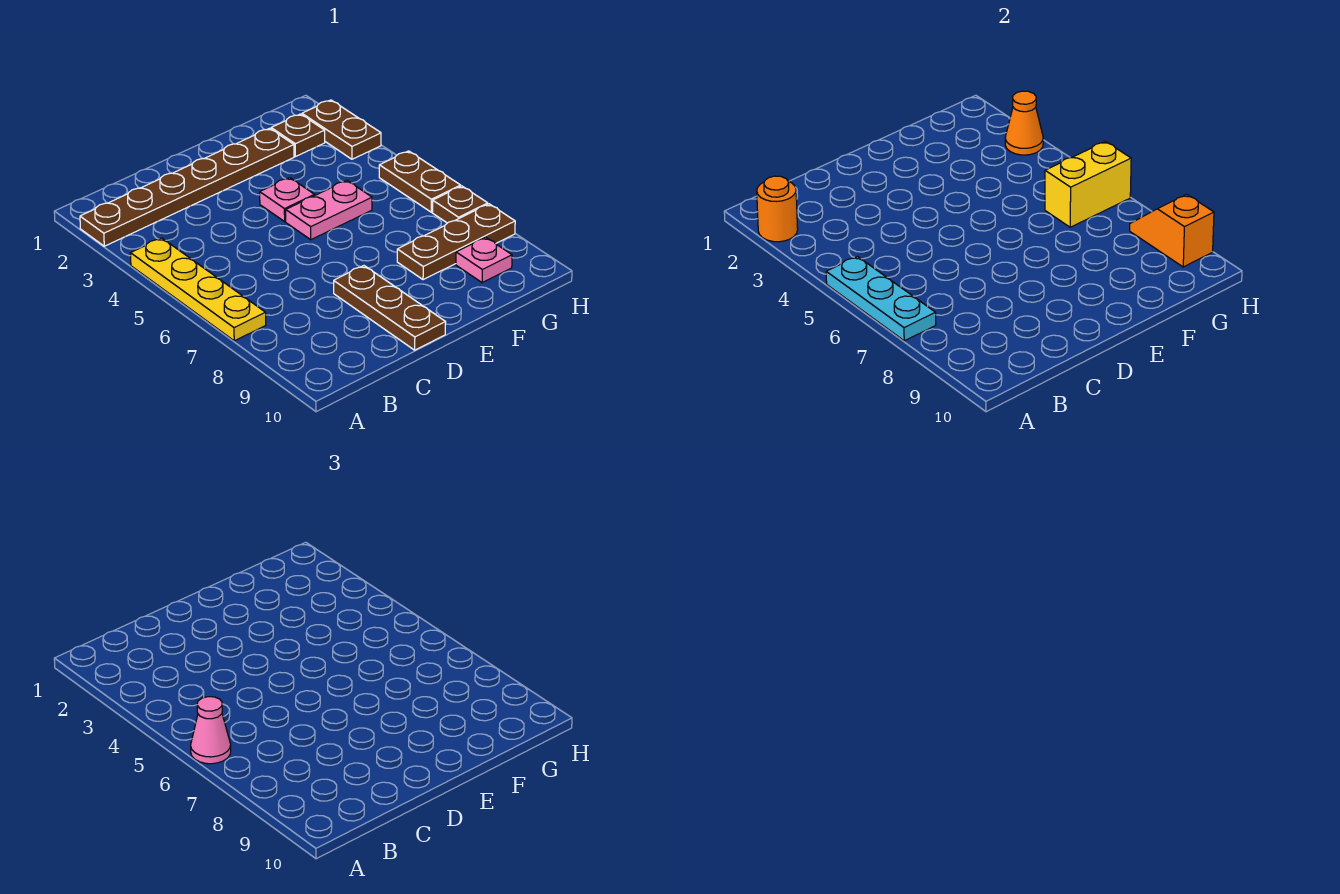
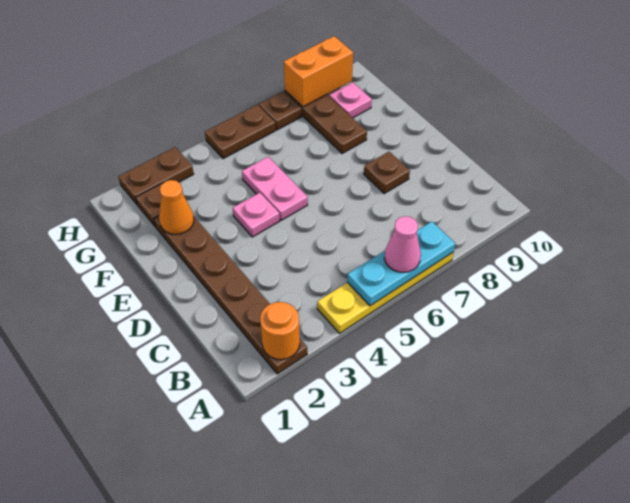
brown plate D8:D10 level 1 -> brown plate D8 level 1
yellow brick G6:H6 level 2 -> none
orange cone H3 level 2 -> orange cone F2 level 2
orange slope H8:H9 level 2 top 9 -> orange brick H8:H9 level 2

